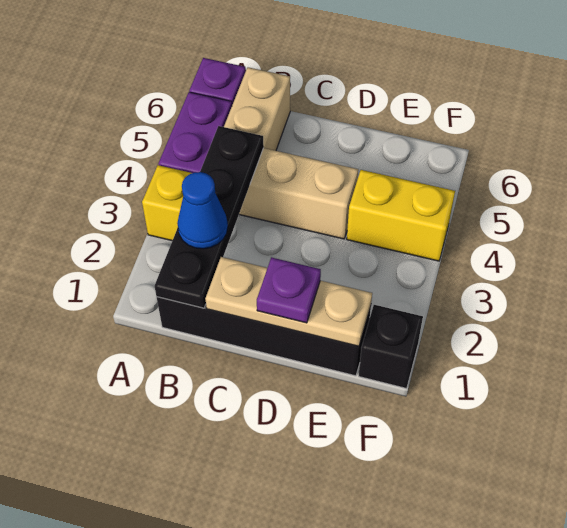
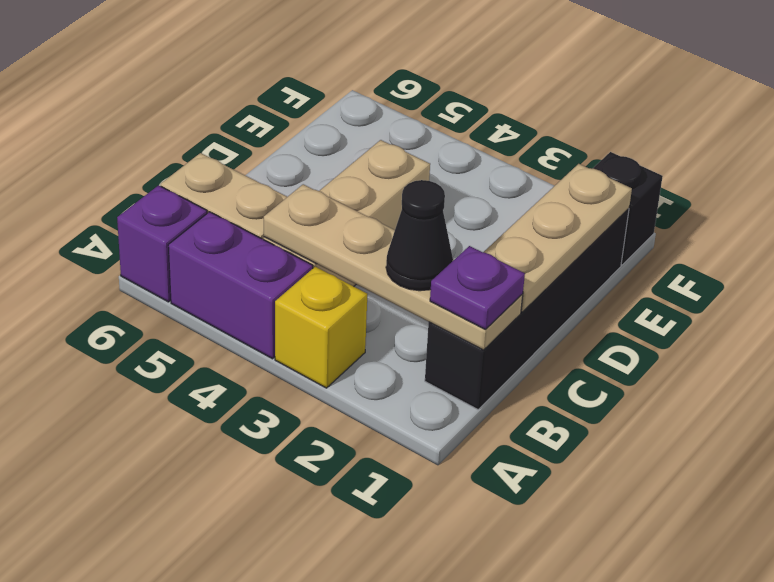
black plate B1:B4 level 2 -> tan plate B1:B4 level 2
blue cone B2 level 3 -> black cone B2 level 3
purple plate D1 level 3 -> purple plate B1 level 3
yellow brick E4:F4 level 1 -> none

